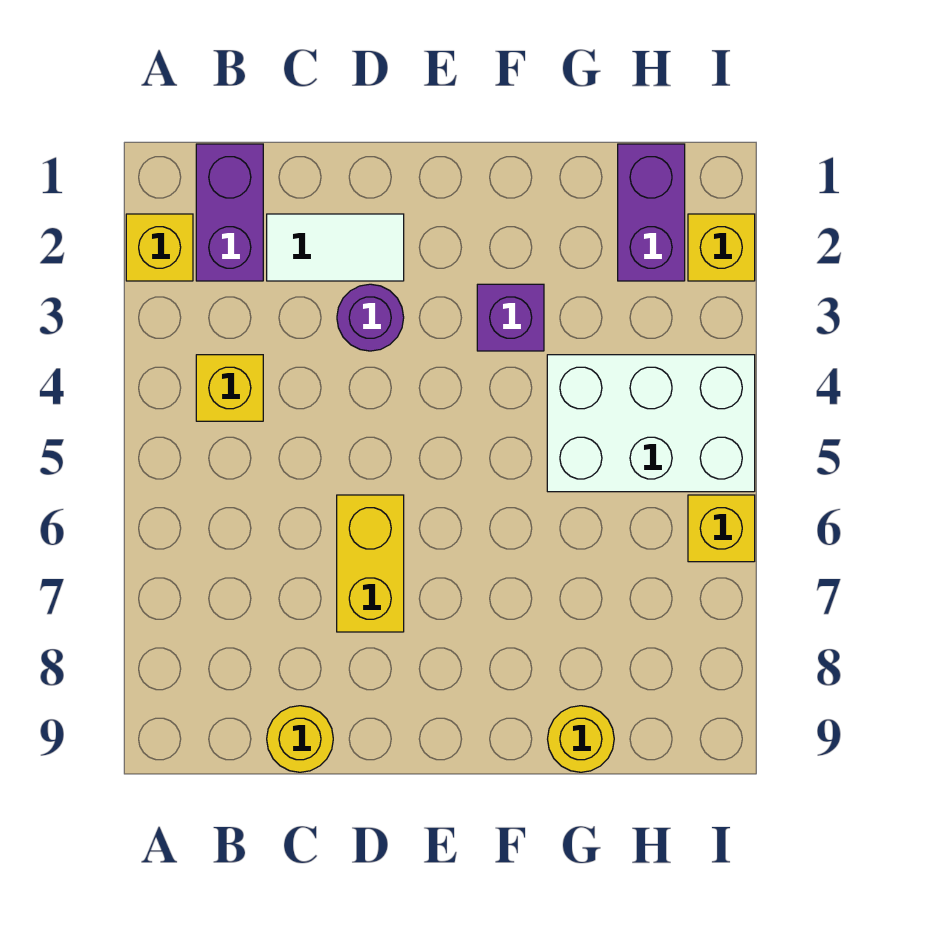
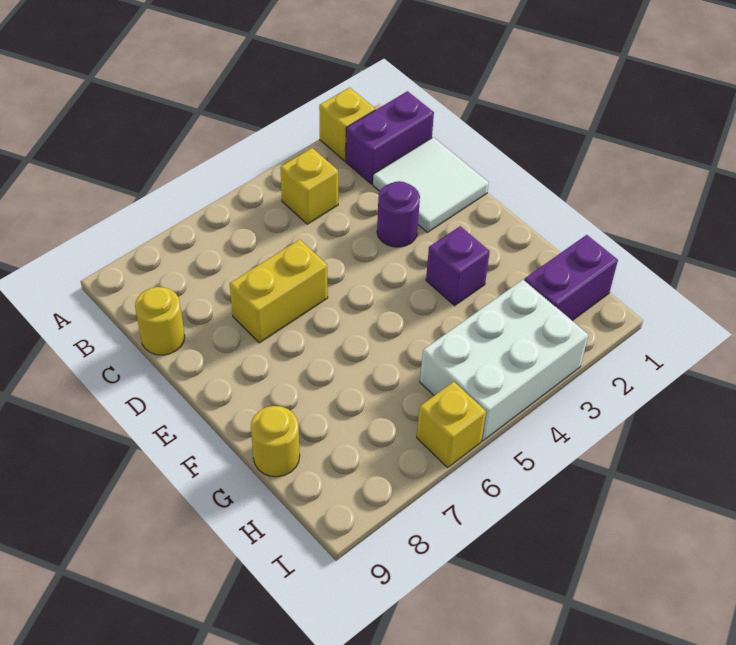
white tile C2:D2 level 1 -> white tile C1:D2 level 1
white brick G4:I5 level 1 -> white brick H3:I5 level 1
yellow brick I2 level 1 -> none

